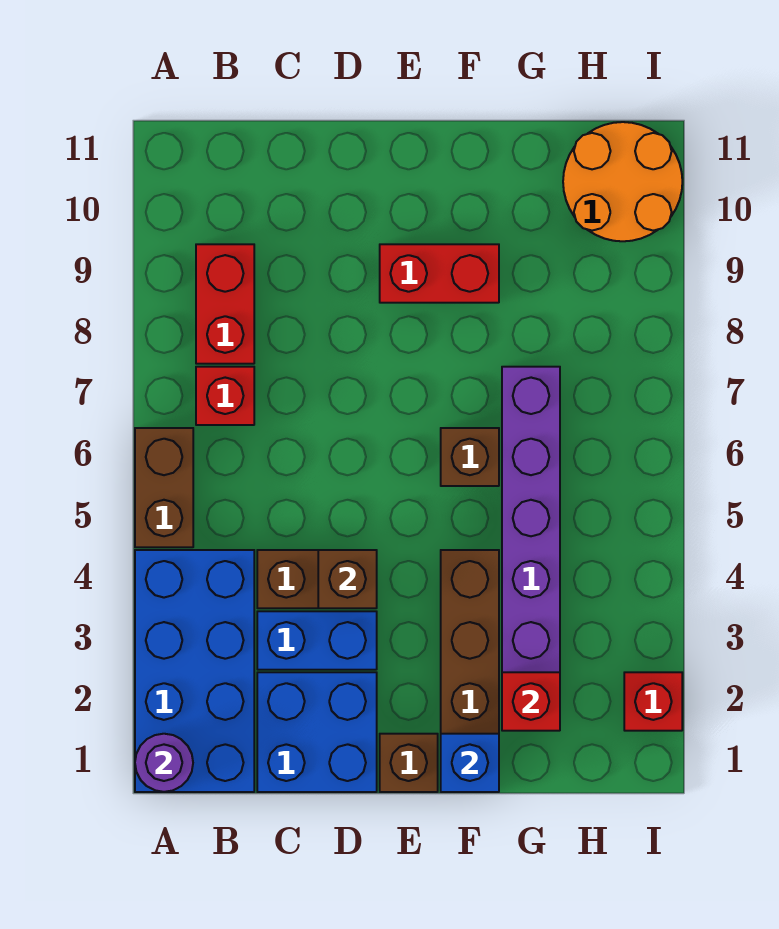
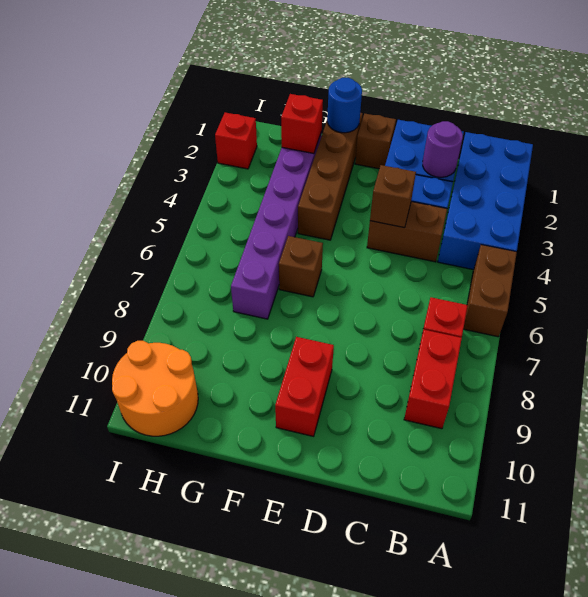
purple round brick A1 level 2 -> purple round brick C2 level 2
red brick E9:F9 level 1 -> red brick E9:E10 level 1
blue brick F1 level 2 -> blue round brick F1 level 2

